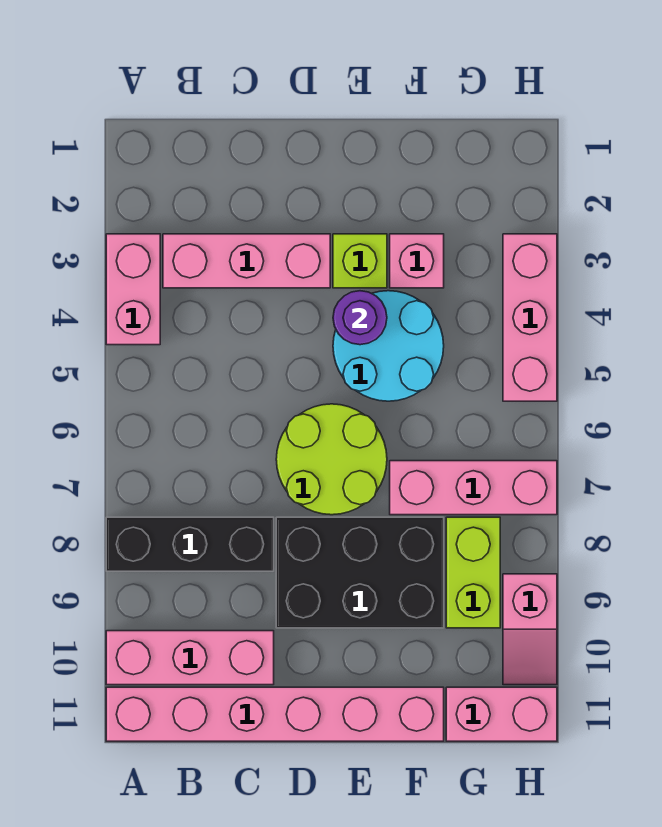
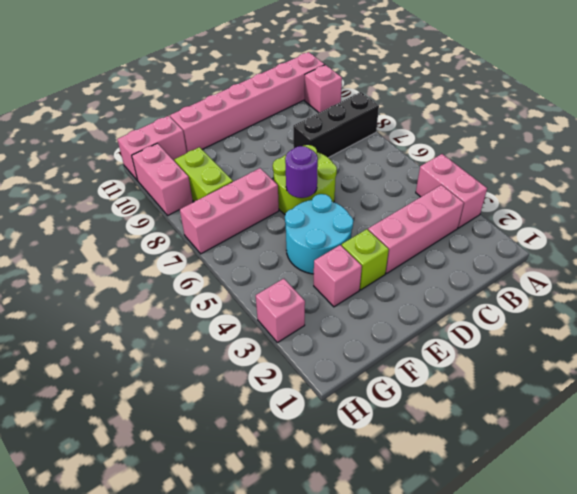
pink brick A10:C10 level 1 -> pink brick A10 level 1
black brick D8:F9 level 1 -> none
purple round brick E4 level 2 -> purple round brick E6 level 2
pink brick H3:H5 level 1 -> pink brick H3 level 1
pink slope H9:H10 level 1 top 9 -> pink brick H9:H10 level 1

